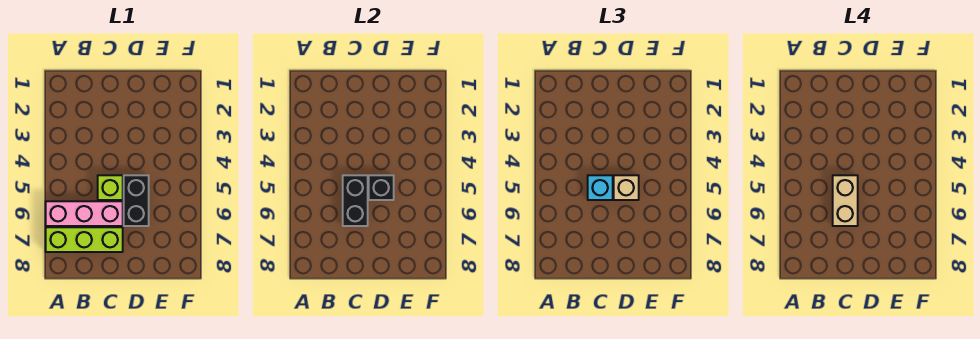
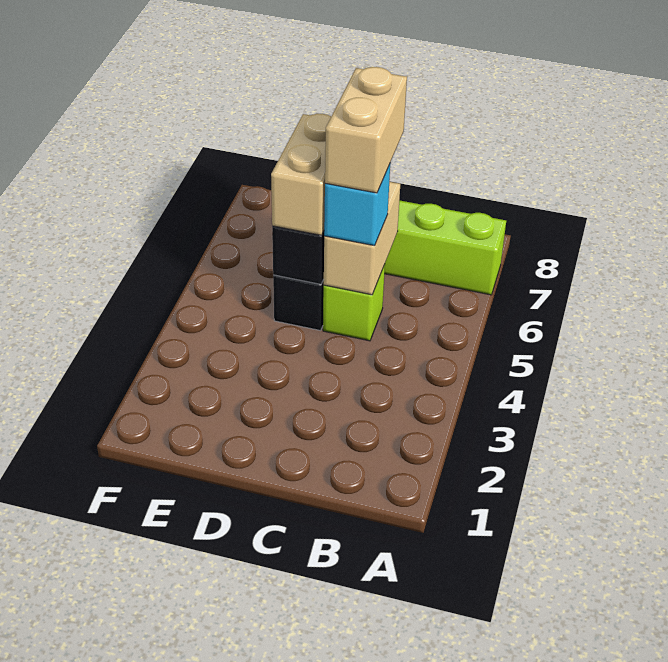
pink brick A6:C6 level 1 -> none
black brick C5:C6 level 2 -> tan brick C5:C6 level 2
tan brick D5 level 3 -> tan brick D5:D6 level 3

